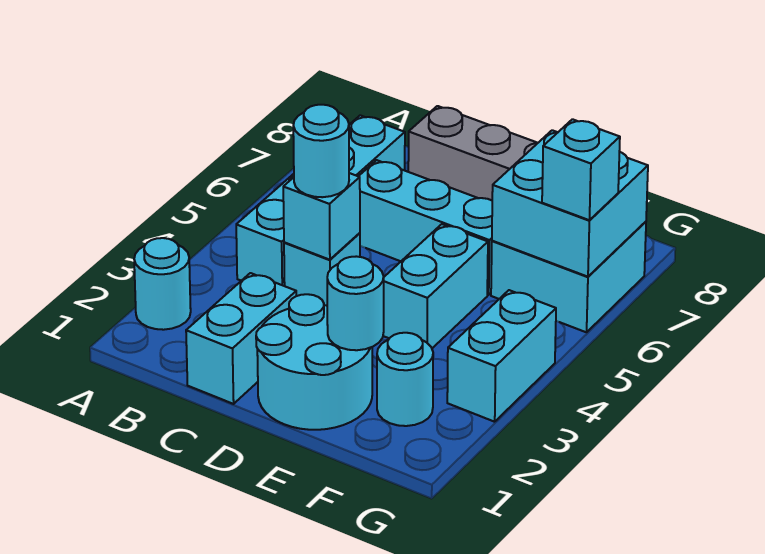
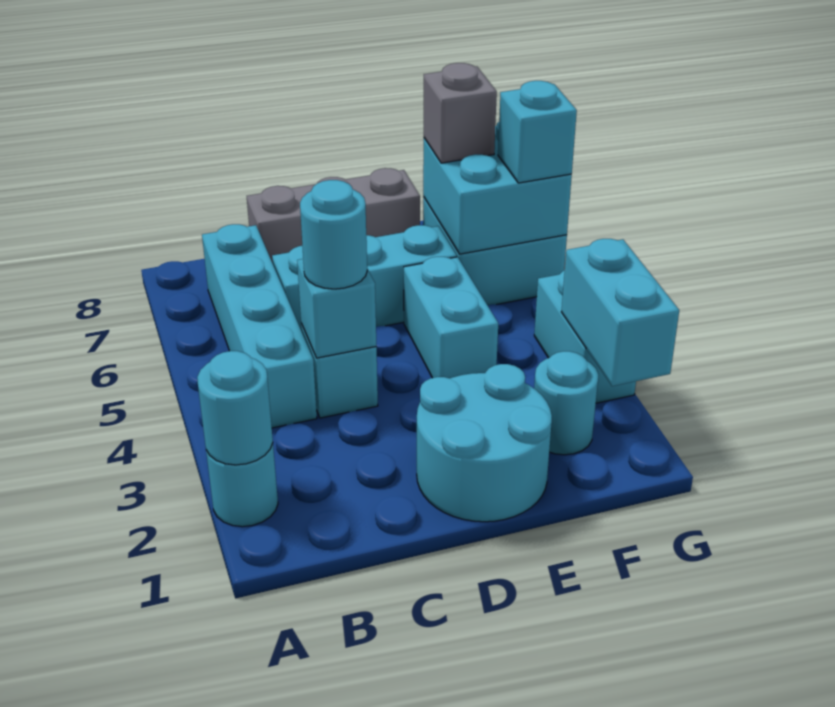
cyan brick C1:C2 level 1 -> cyan brick G2:G3 level 2
cyan round brick E2 level 2 -> cyan round brick A2 level 2
none -> grey brick F7 level 3

